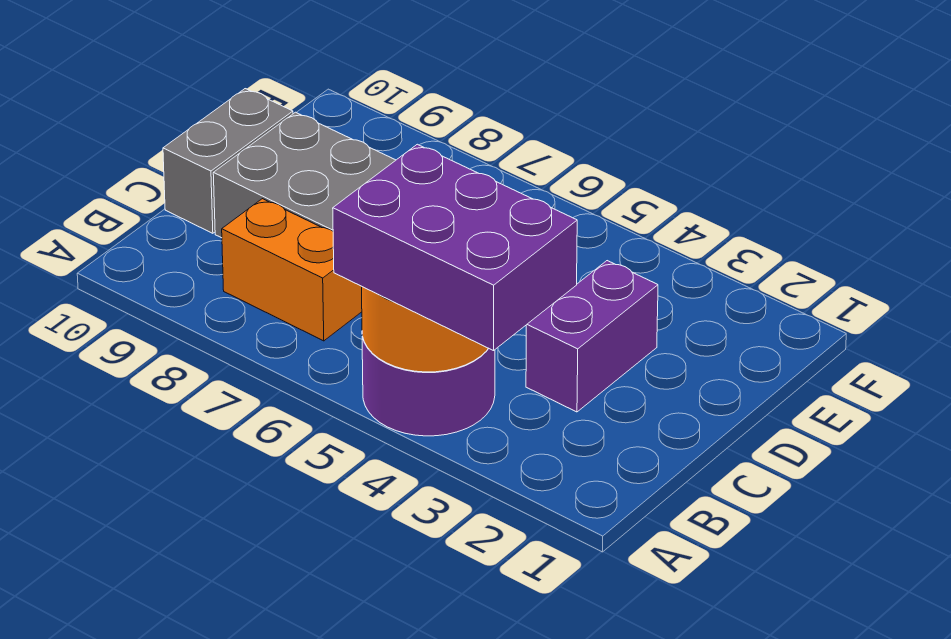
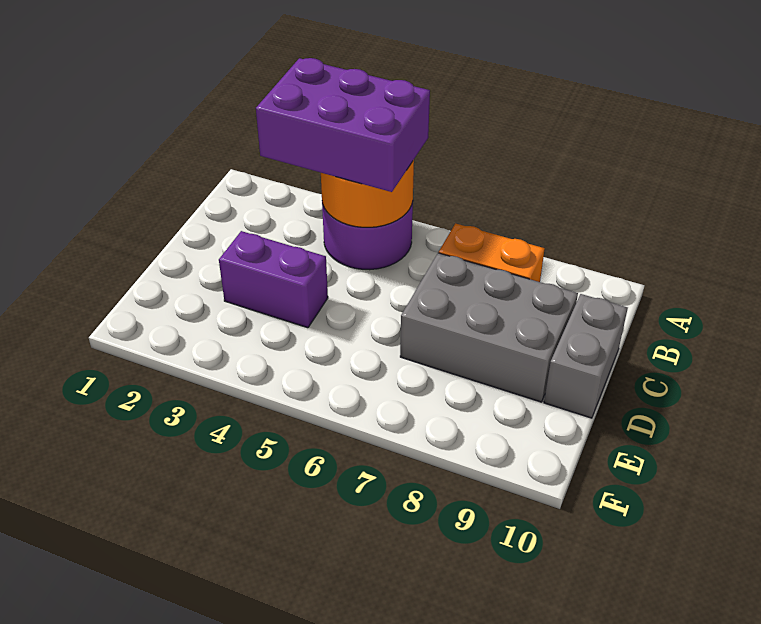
purple brick C3:D3 level 1 -> purple brick D3:D4 level 1

